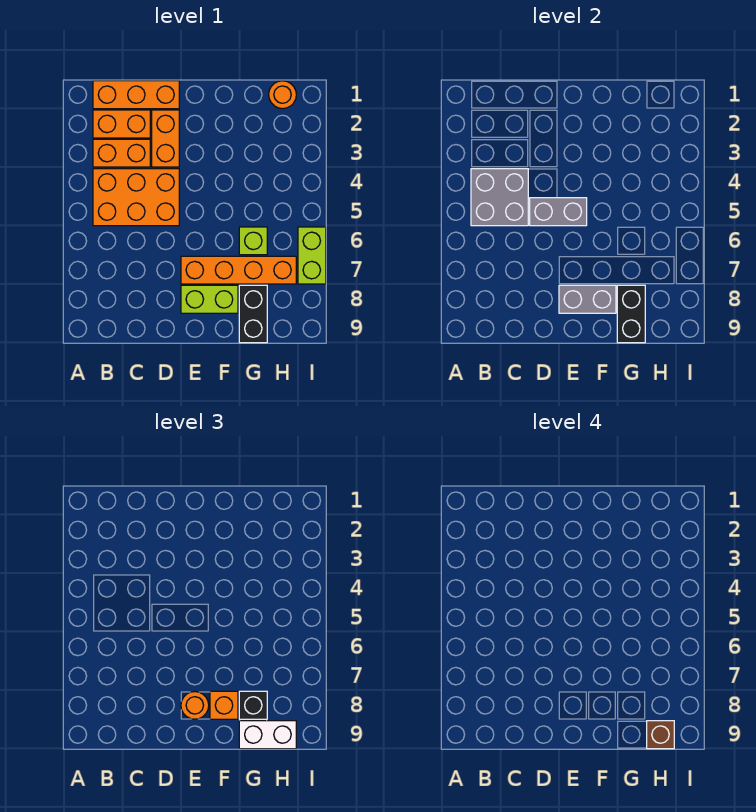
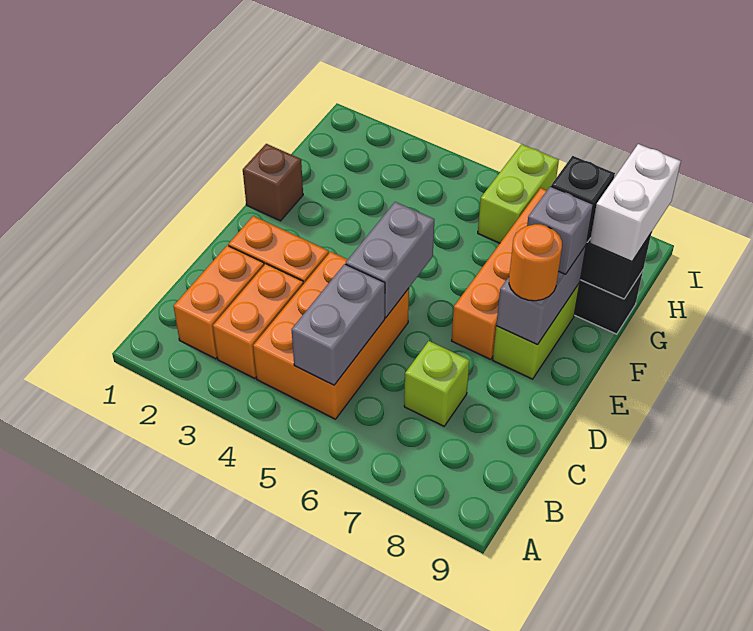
orange brick B1:D1 level 1 -> none
grey brick B4:C5 level 2 -> grey brick B5:C5 level 2
orange brick F8 level 3 -> grey brick F8 level 3
lime brick G6 level 1 -> lime brick C7 level 1
orange round brick H1 level 1 -> none
brown brick H9 level 4 -> brown brick F1 level 1
lime brick I6:I7 level 1 -> lime brick H6:I6 level 1

